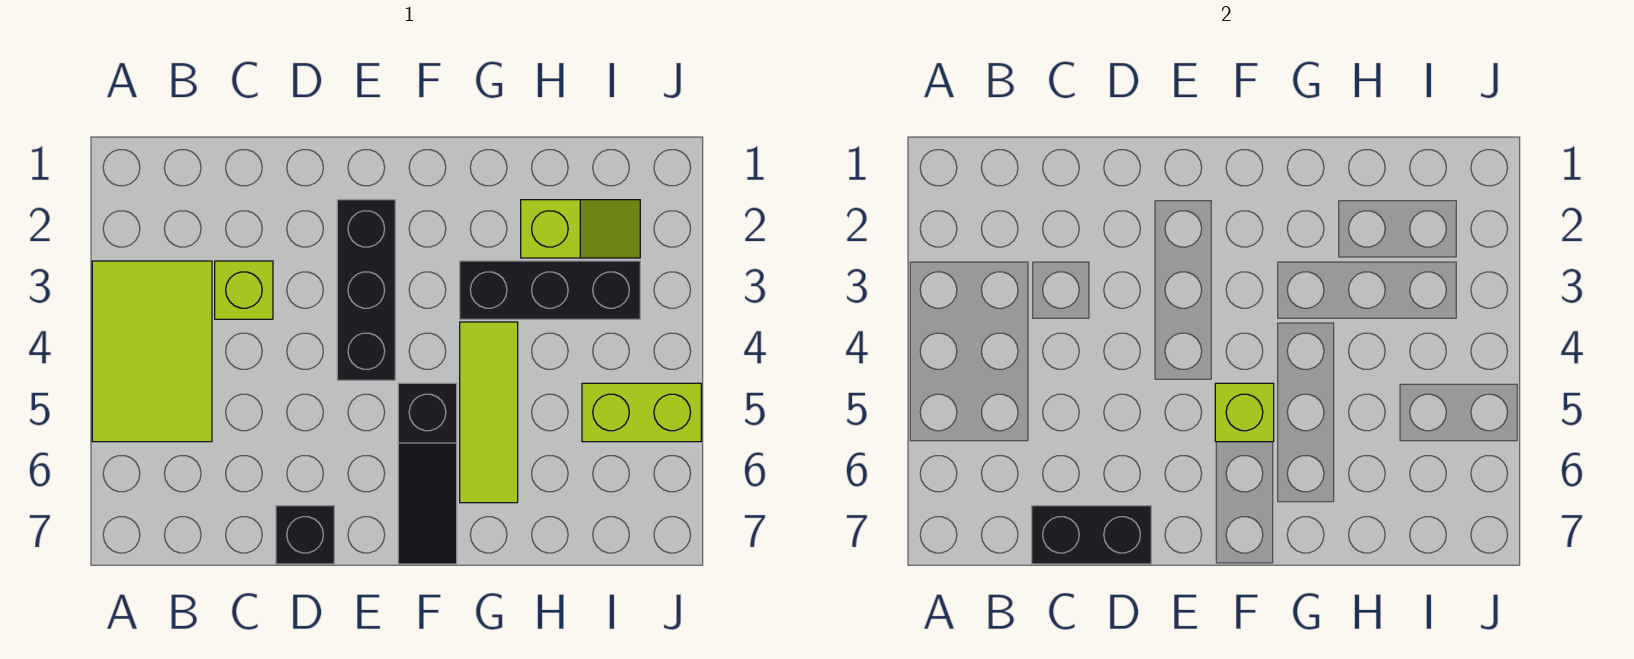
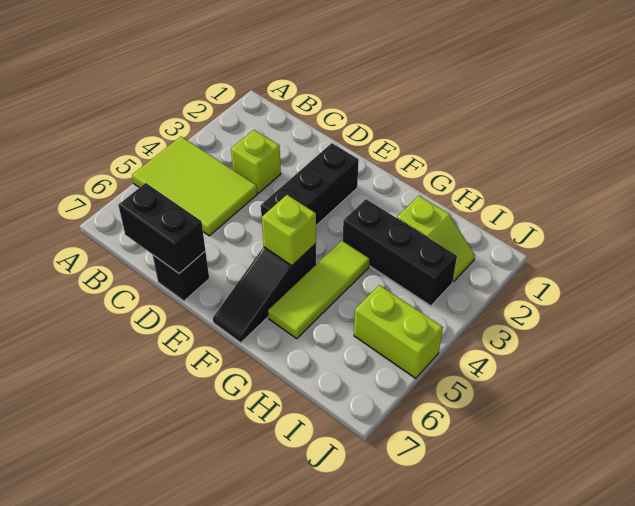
lime tile A3:B5 level 1 -> lime tile A4:C5 level 1

